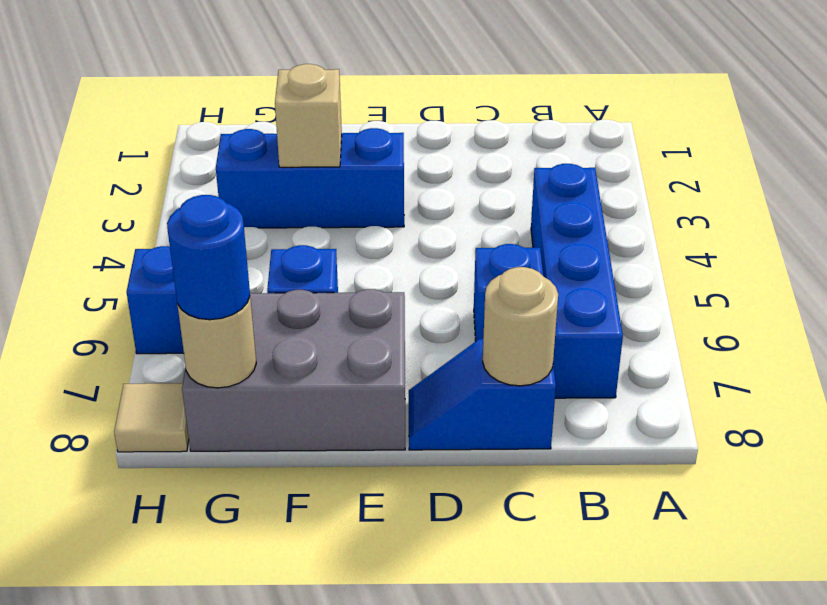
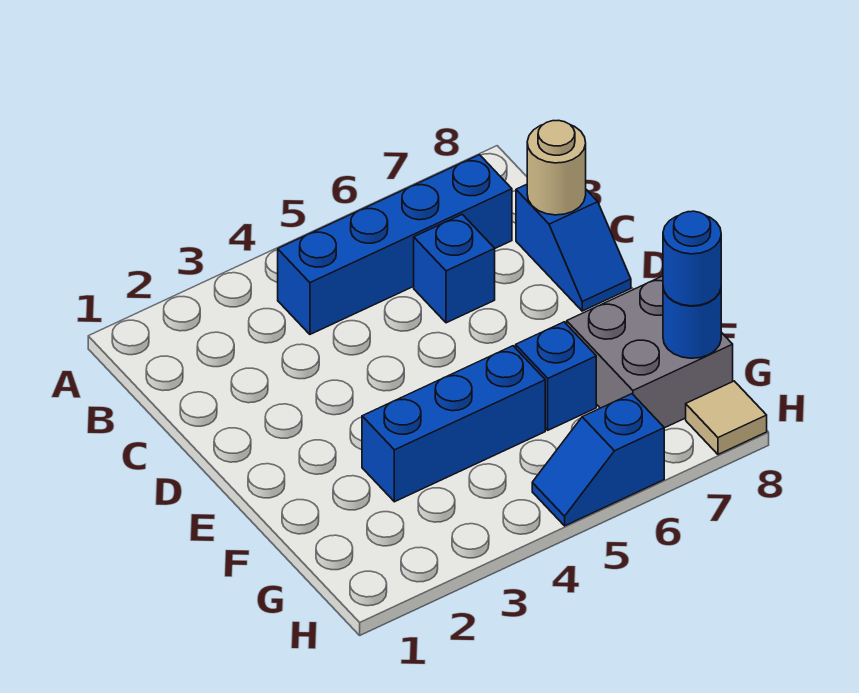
blue brick E3:G3 level 1 -> blue brick F3:F5 level 1
grey brick E7:G8 level 1 -> grey brick F7:G8 level 1
tan brick F3 level 2 -> none
tan round brick G8 level 2 -> blue round brick G8 level 2

